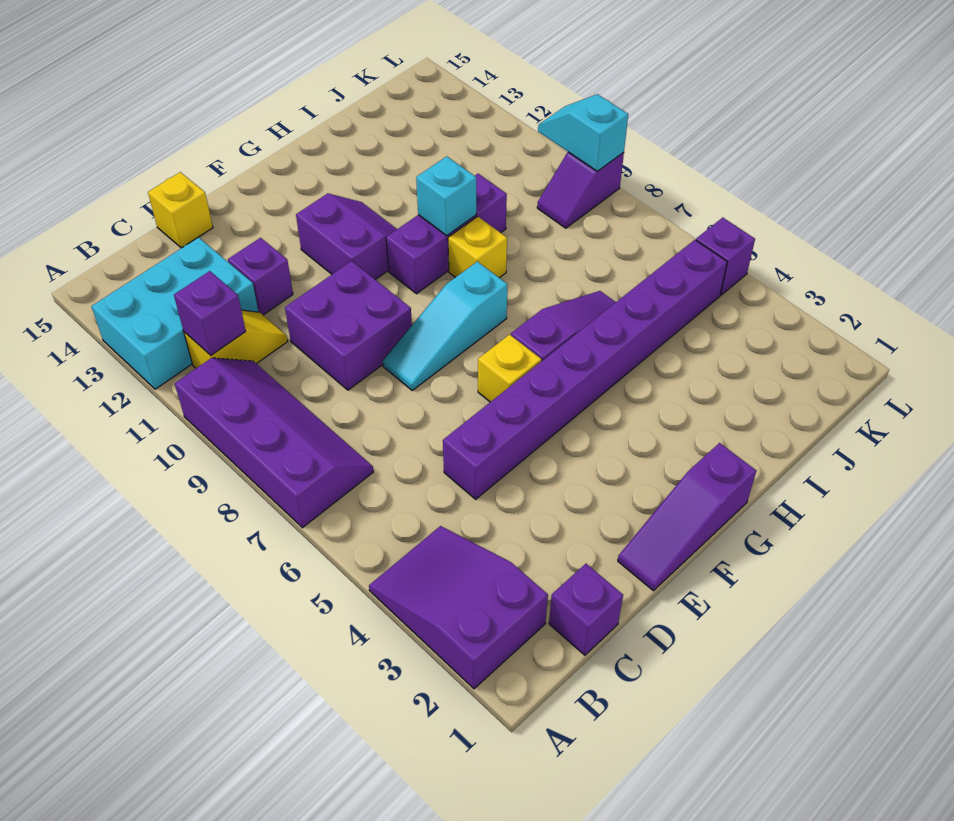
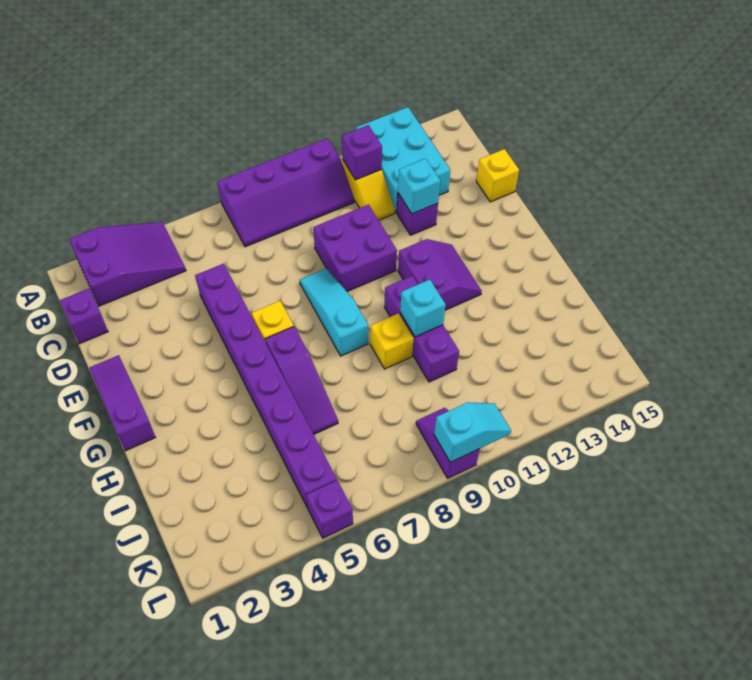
none -> cyan brick D12 level 2
purple slope F11:G12 level 1 top F -> purple slope F11:G12 level 1 top 11

